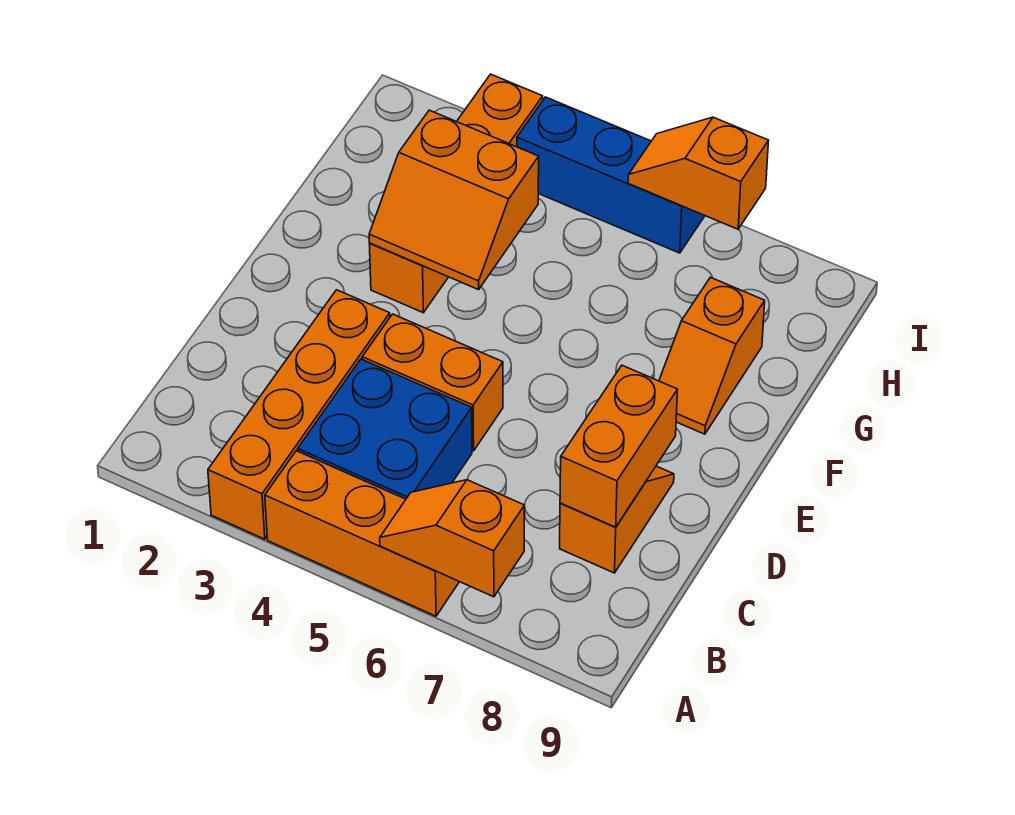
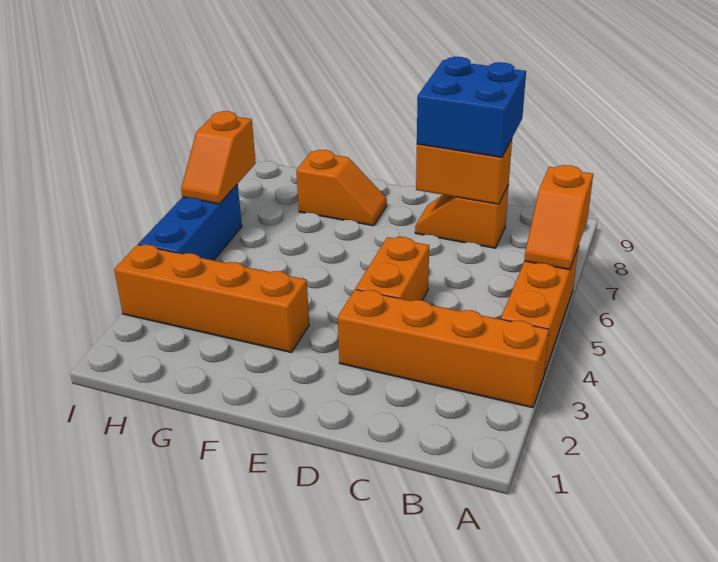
blue brick B4:C5 level 1 -> blue brick C8:D9 level 3
orange slope F3:G4 level 2 top G -> none

